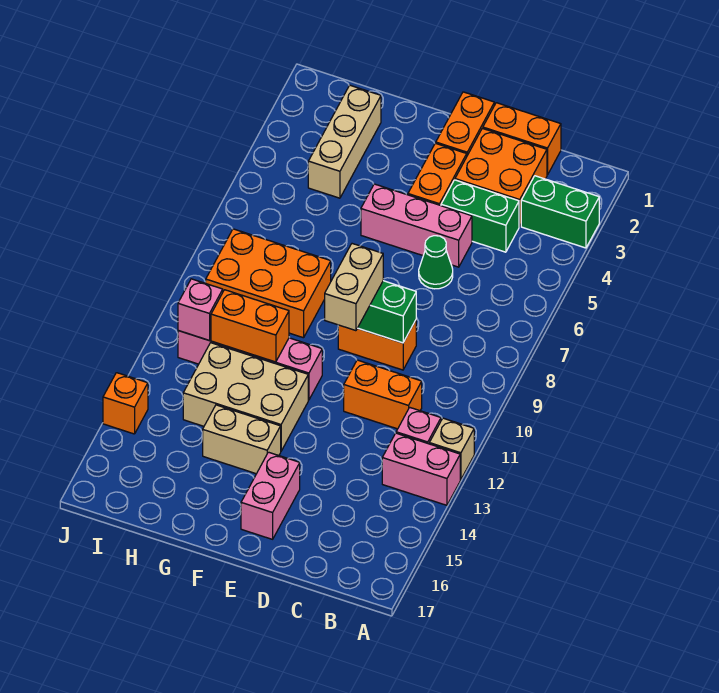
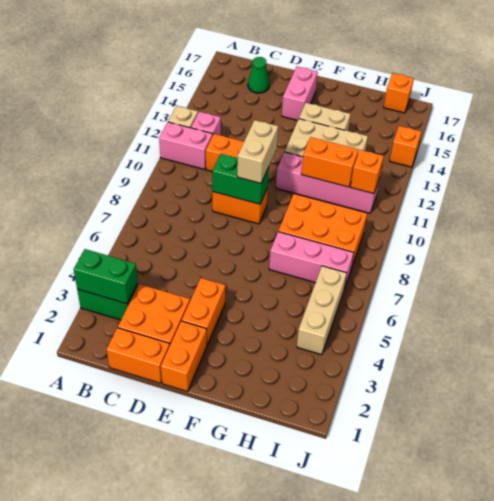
pink brick A13:B13 level 1 -> pink brick A11:B11 level 1
green brick C4:D4 level 1 -> green brick A3:B3 level 2
pink brick D5:F5 level 1 -> pink brick G7:I7 level 1
green cone D6 level 1 -> green cone C16 level 1
tan brick H2:H4 level 1 -> tan brick I4:I6 level 1
pink brick I11 level 2 -> orange brick I11 level 2
none -> orange brick I17 level 1

